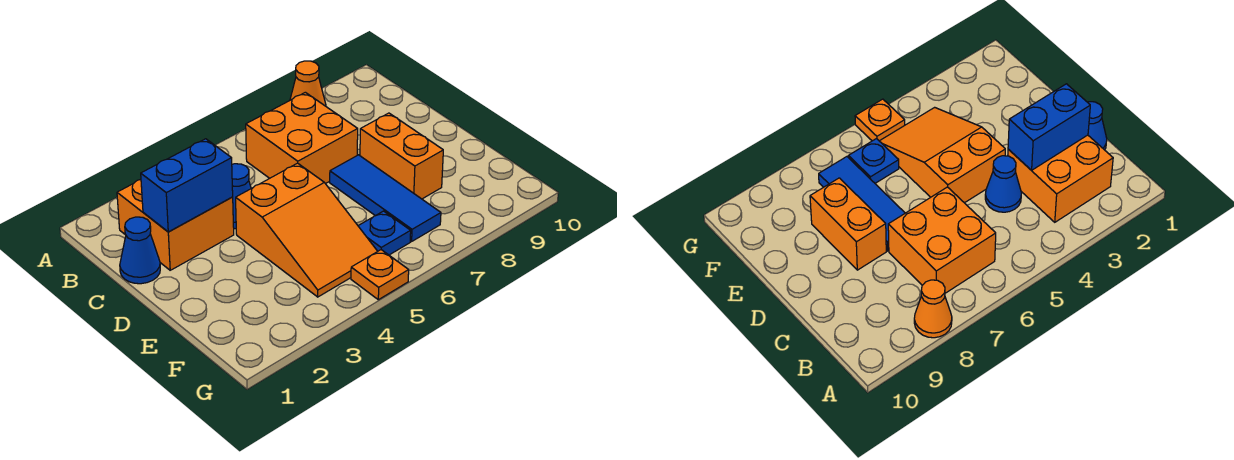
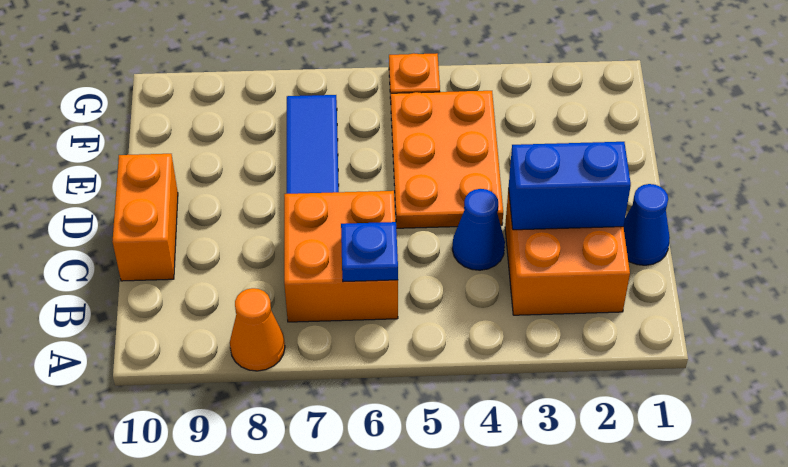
orange slope D4:F5 level 1 top D -> orange plate D4:F5 level 1
orange brick D8:E8 level 1 -> orange brick C10:D10 level 1
blue plate F6 level 1 -> blue plate B6 level 2

